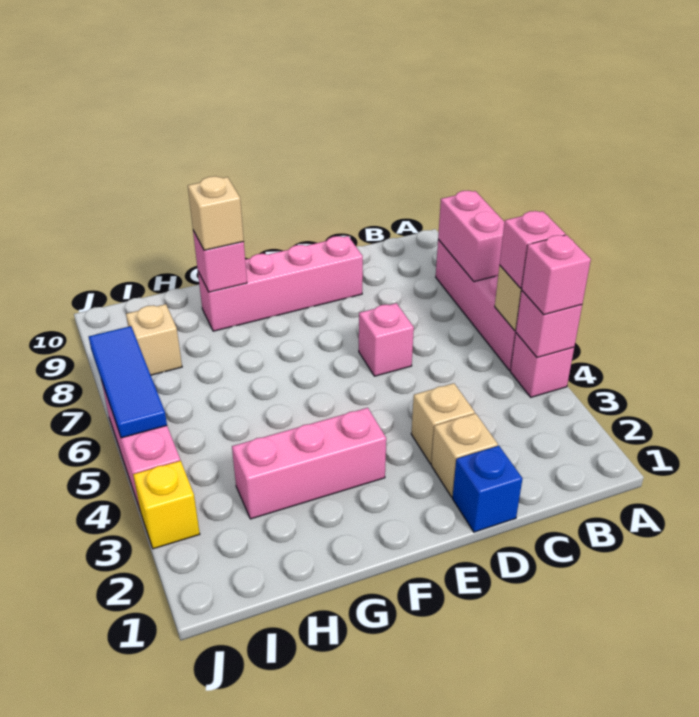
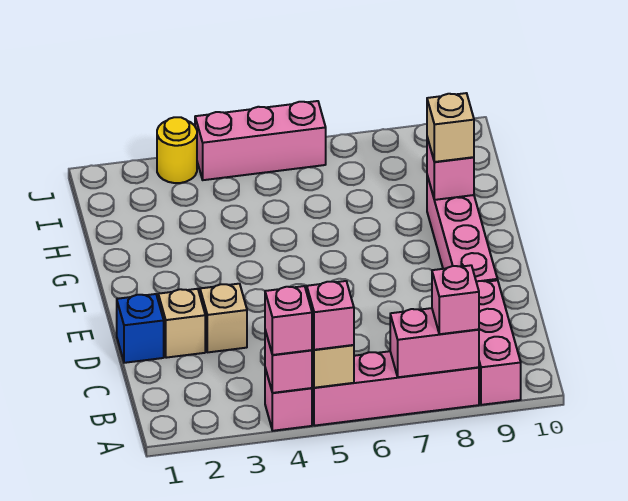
pink brick D6 level 1 -> pink brick A8 level 3
pink brick F3:H3 level 1 -> pink brick A9:C9 level 1
tan brick I8 level 1 -> none
yellow brick J3 level 1 -> yellow round brick J3 level 1
blue tile J5:J7 level 2 -> none

